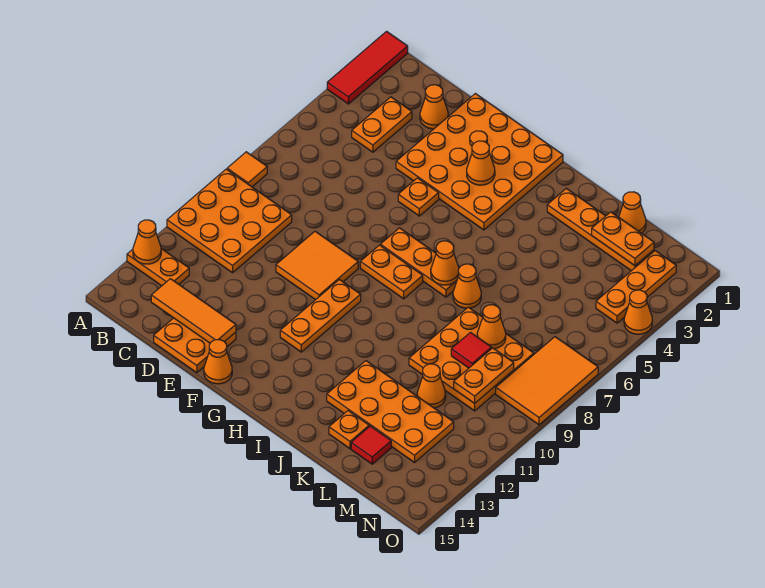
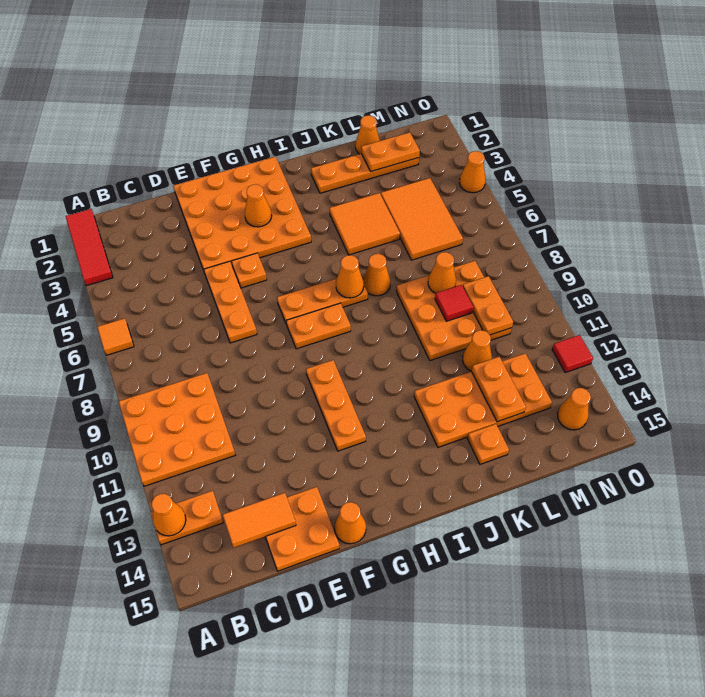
orange tile A8 level 1 -> orange tile A6 level 1
orange plate C3:C4 level 1 -> orange plate L12:L13 level 2
orange tile C14:E14 level 2 -> orange tile C14:D14 level 2
orange cone D2 level 1 -> orange cone N14 level 1
orange tile E9:F10 level 1 -> orange tile J4:K5 level 1
red tile L14 level 1 -> red tile O12 level 1
orange plate N2:N4 level 1 -> orange plate E5:E7 level 1
orange tile N7:O9 level 1 -> orange tile L4:M6 level 1

